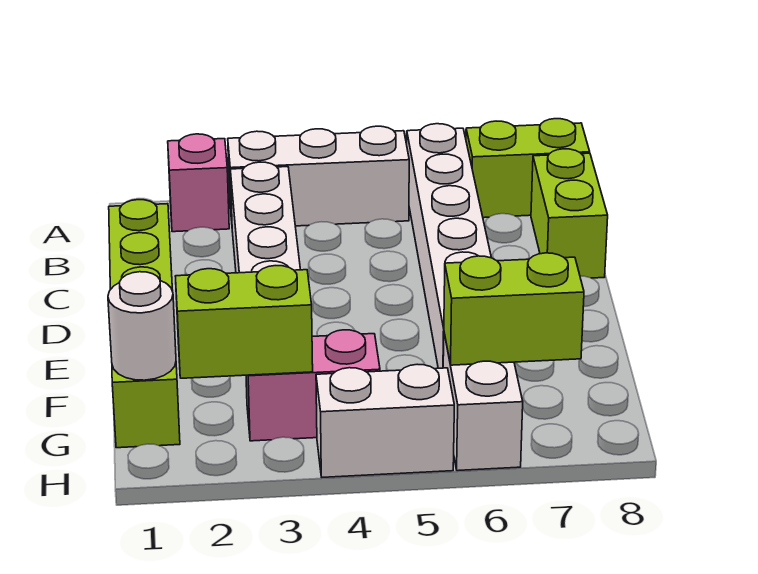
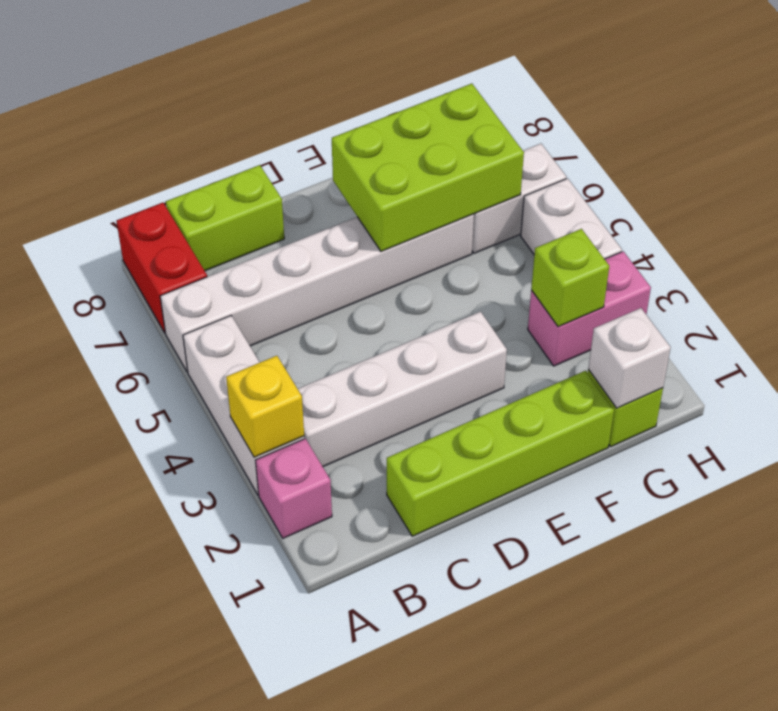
none -> yellow brick A3 level 2
lime brick A7:A8 level 1 -> red brick A7:A8 level 1
white round brick G1 level 2 -> white brick G1 level 2
lime brick G2:G3 level 2 -> lime brick G3 level 2
pink brick G3:G4 level 1 -> pink brick G3:H3 level 1
lime brick G6:G7 level 2 -> lime brick E6:G7 level 2

